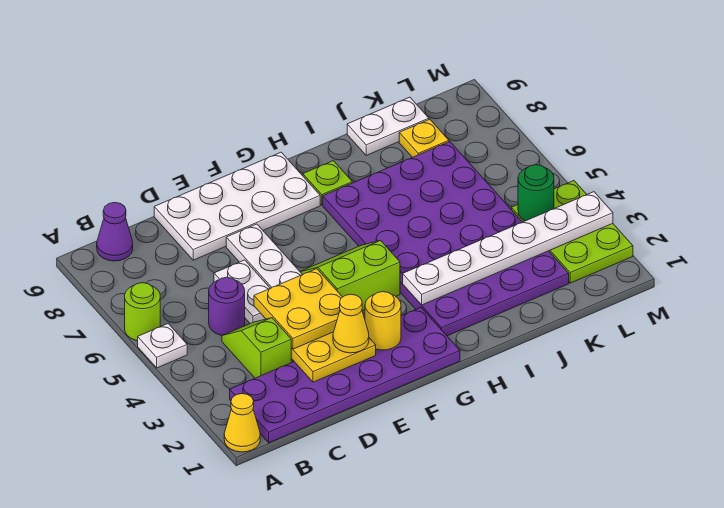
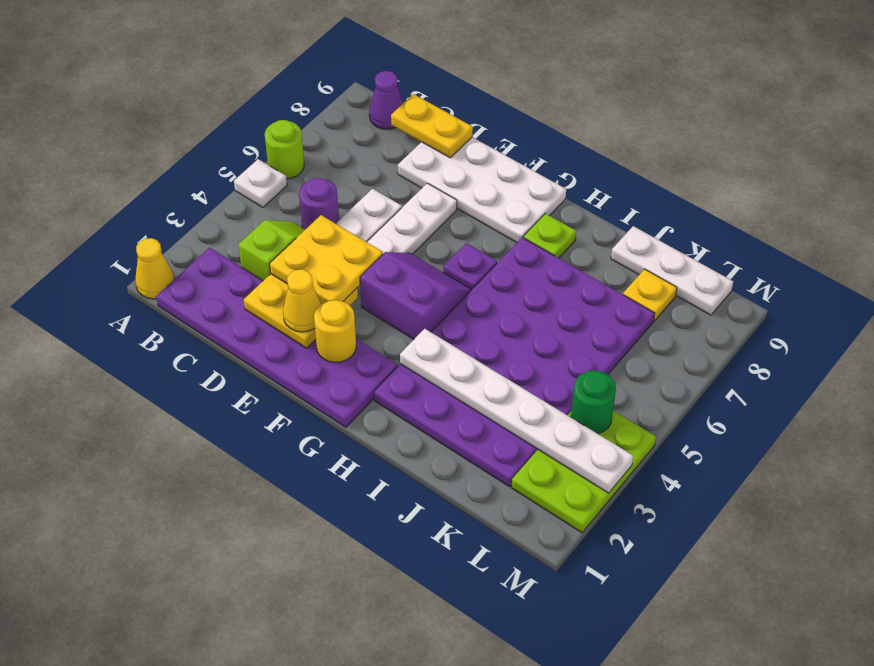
none -> yellow plate C9:D9 level 2
lime slope F4:G5 level 1 top 4 -> purple slope F4:G5 level 1 top 4
none -> purple plate G6 level 1
white plate J9:K9 level 1 -> white plate J9:L9 level 1

